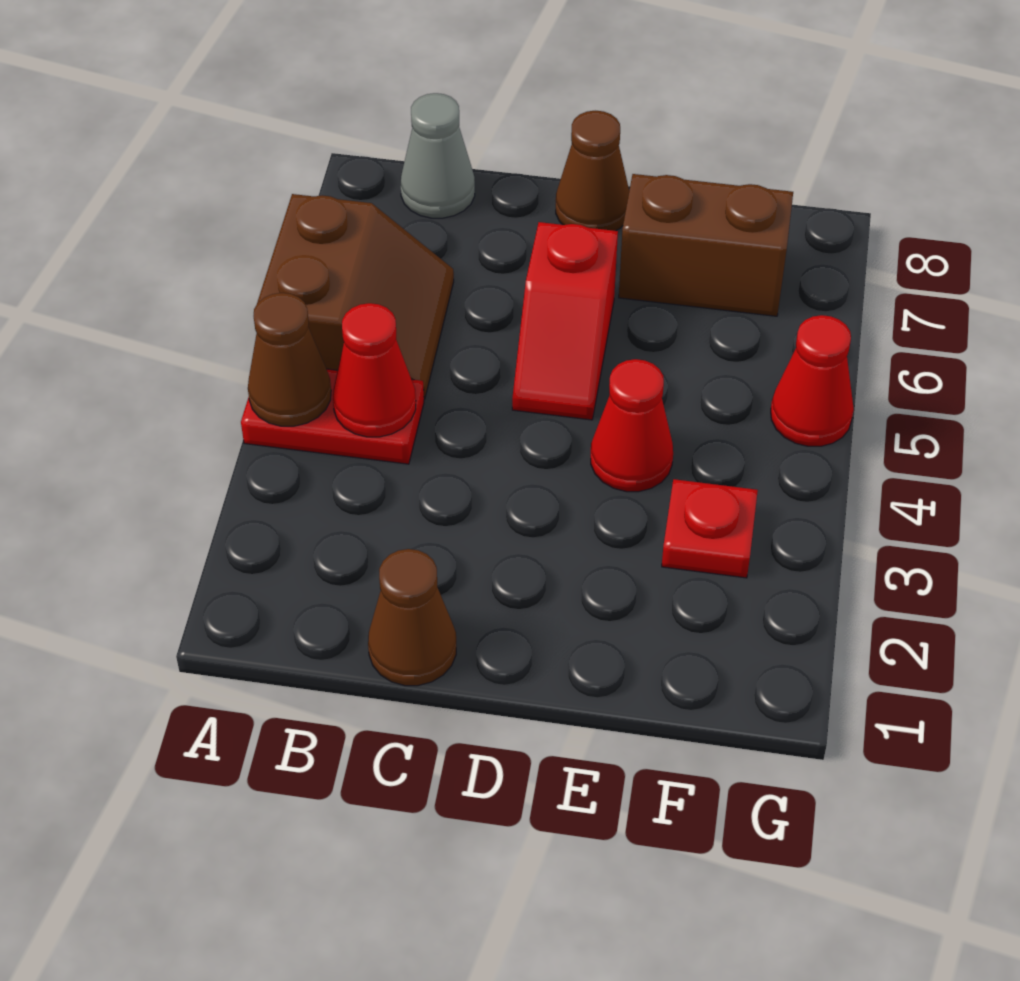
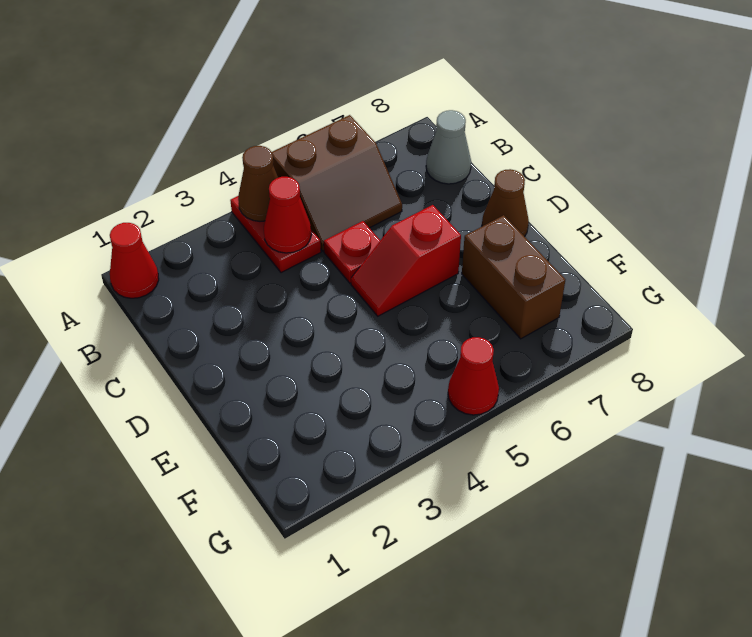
brown cone C1 level 1 -> none
red cone E4 level 1 -> red cone A1 level 1
red plate F3 level 1 -> red plate C5 level 1

